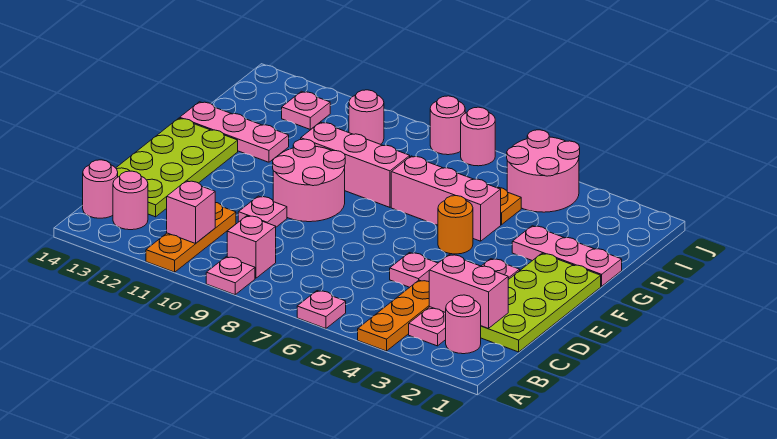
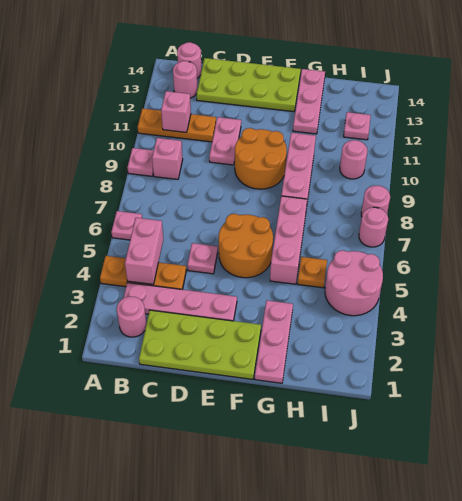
pink brick C2:C3 level 2 -> pink brick B4:B5 level 2
pink plate D10 level 1 -> pink plate D10:D11 level 1
pink round brick E9:F10 level 1 -> orange round brick E9:F10 level 1
orange round brick F5 level 1 -> orange round brick E5:F6 level 1

